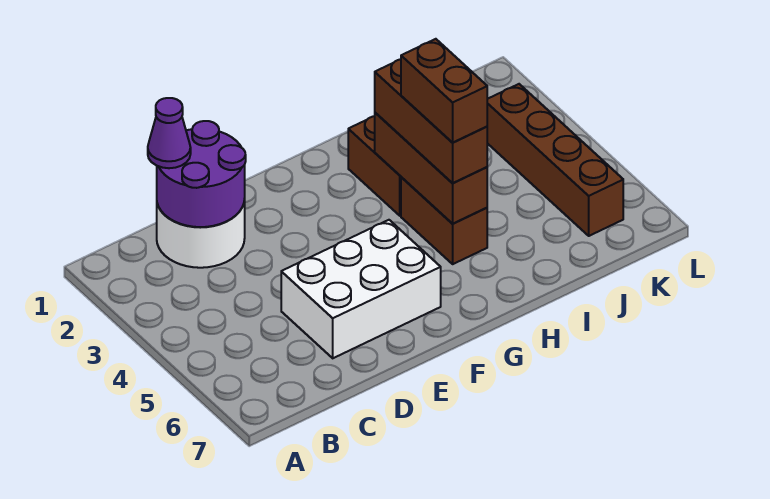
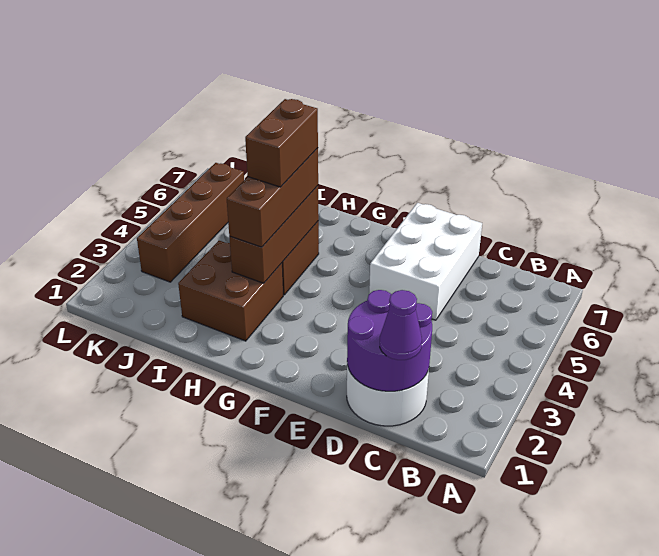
white brick D5:F6 level 1 -> white brick D5:E7 level 1

